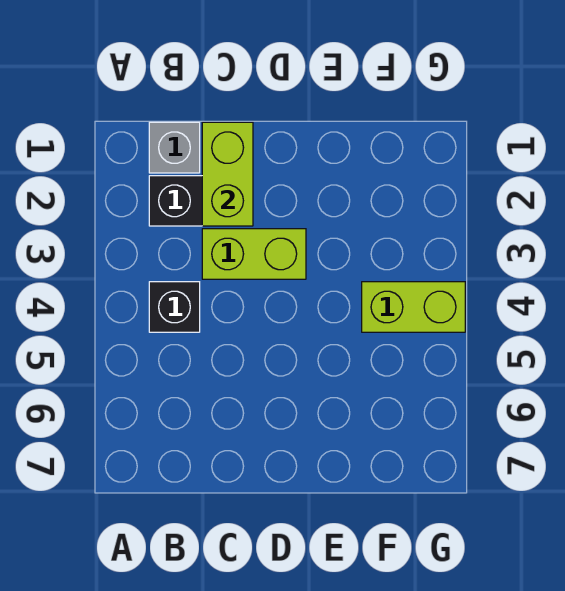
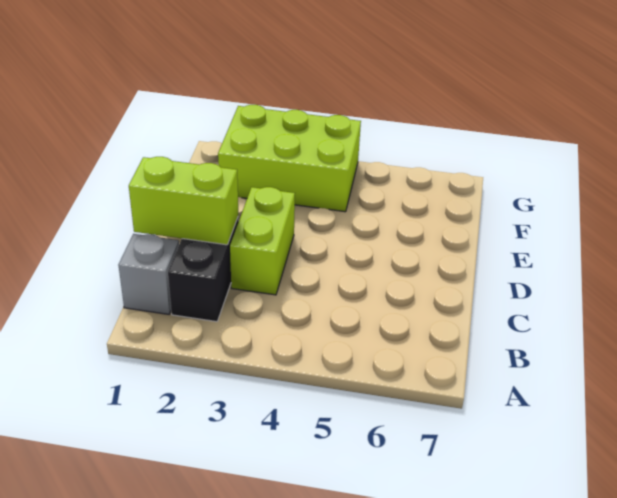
black brick B4 level 1 -> none
lime brick F4:G4 level 1 -> lime brick F2:G4 level 1

